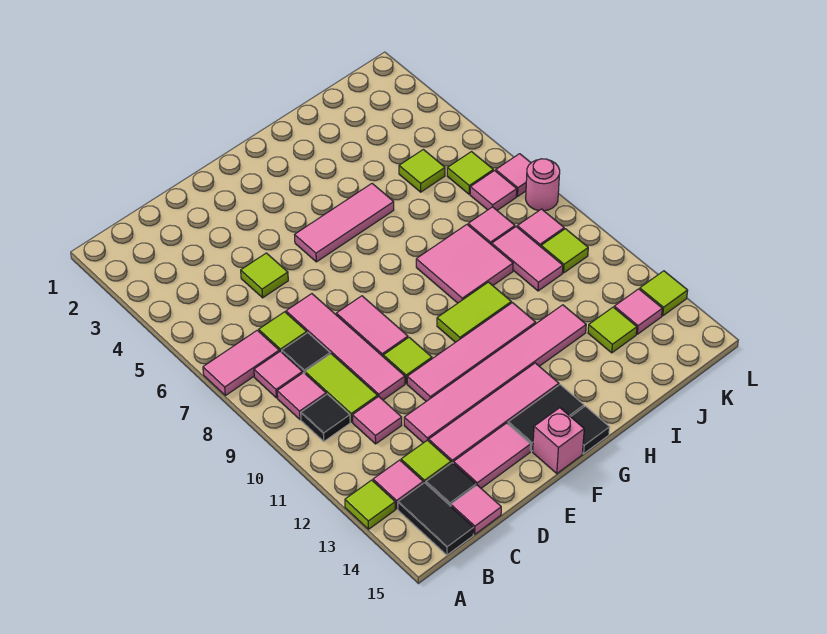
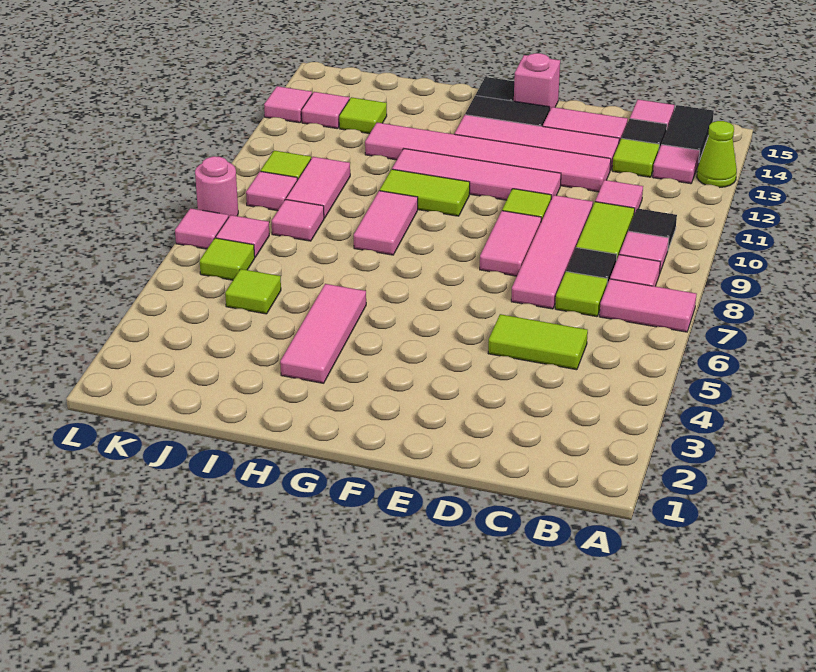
lime tile A13 level 1 -> lime cone A13 level 1
lime tile D5 level 1 -> lime tile C5:D5 level 1
pink tile F5:H5 level 1 -> pink tile H3:H5 level 1
pink tile H8:I9 level 1 -> pink tile H8:H9 level 1
lime tile L13 level 1 -> pink tile L13 level 1

